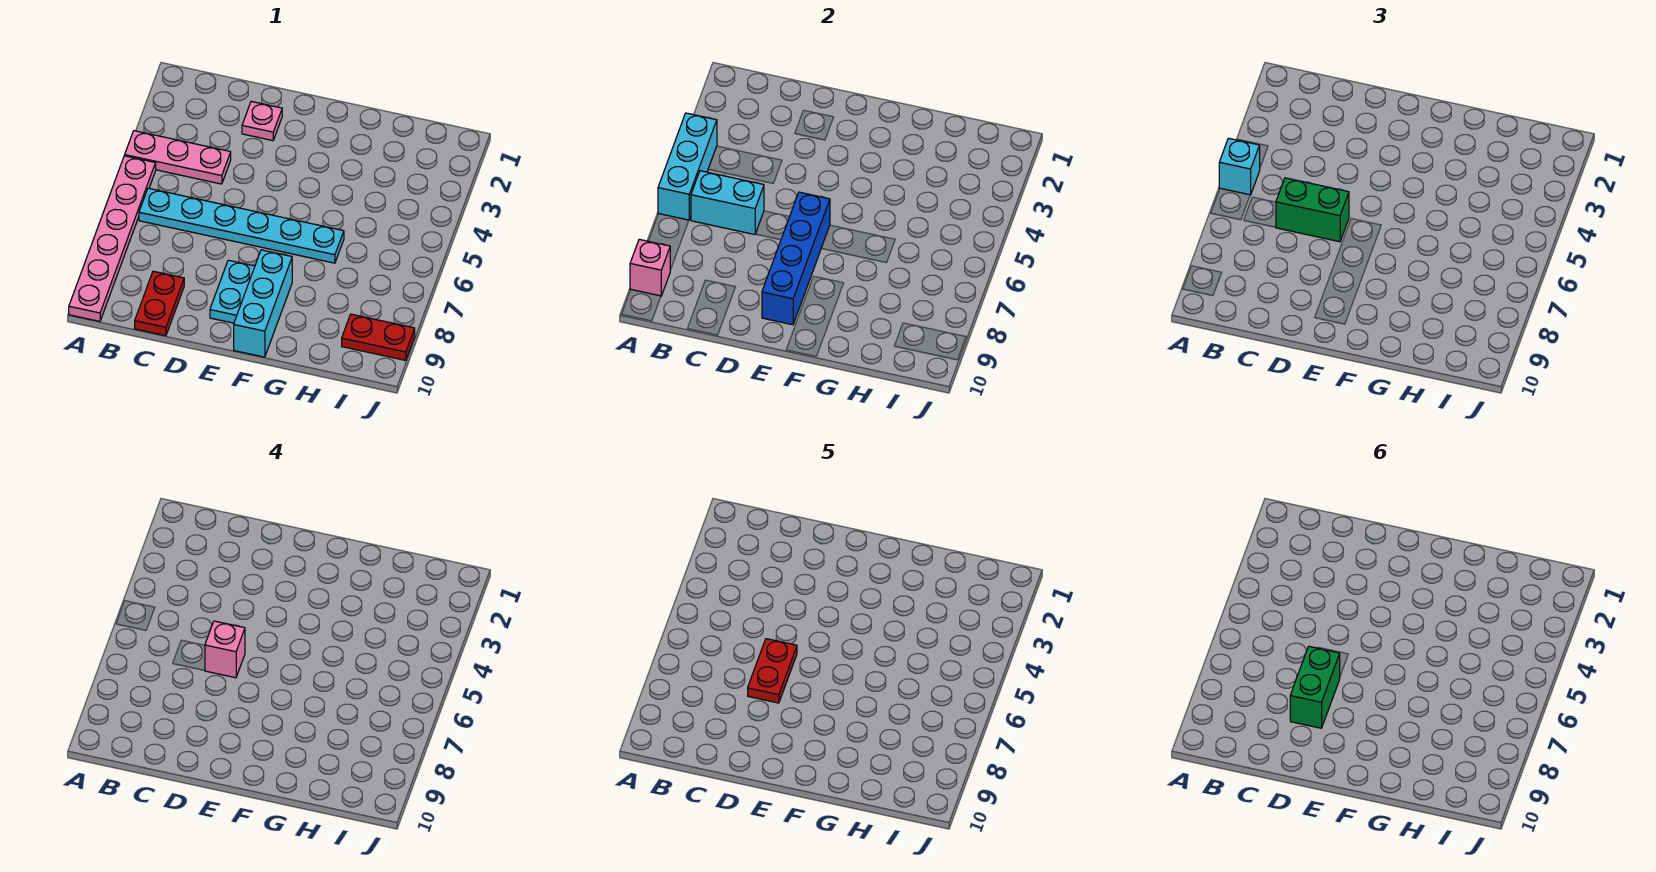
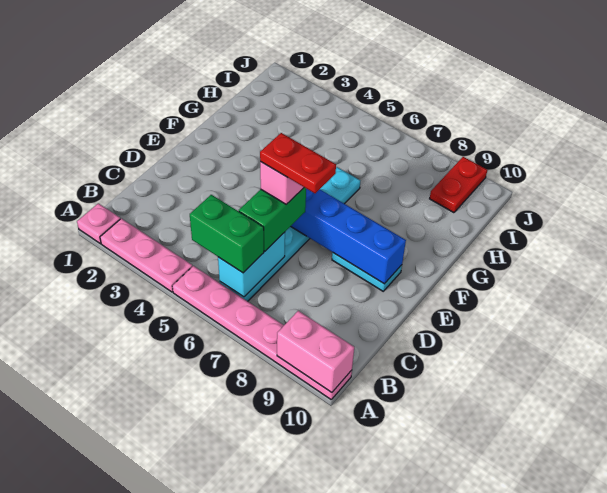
pink plate A4:C4 level 1 -> pink plate A2:A4 level 1
cyan brick A4:A6 level 2 -> none
cyan brick A5 level 3 -> none
pink brick A9 level 2 -> pink brick A9:A10 level 2
red plate C9:C10 level 1 -> none
pink plate D2 level 1 -> pink plate A1 level 1
green brick D7:D8 level 6 -> green brick B5:B6 level 3
cyan brick F8:F10 level 1 -> none

